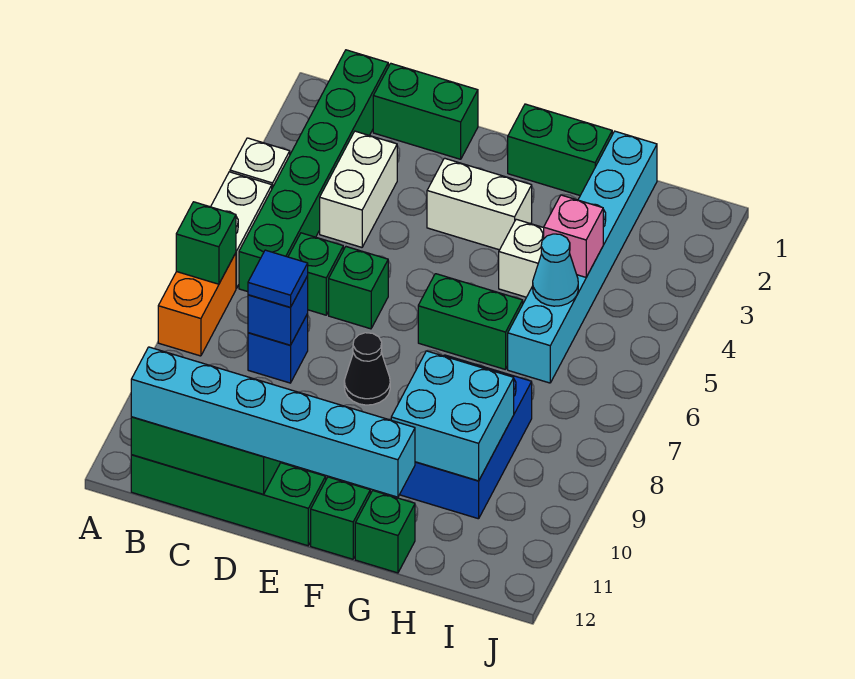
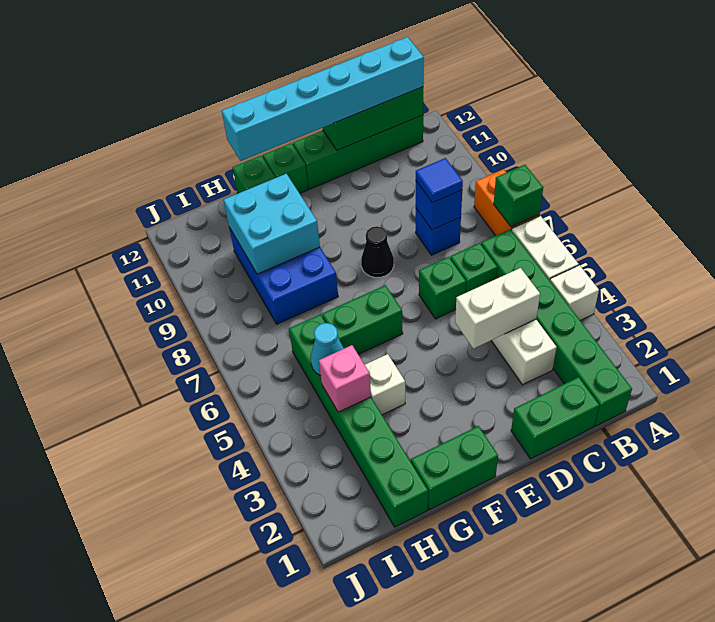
white brick E3:F3 level 1 -> white brick C4:D4 level 2
cyan brick H1:H6 level 1 -> green brick H1:H6 level 1

